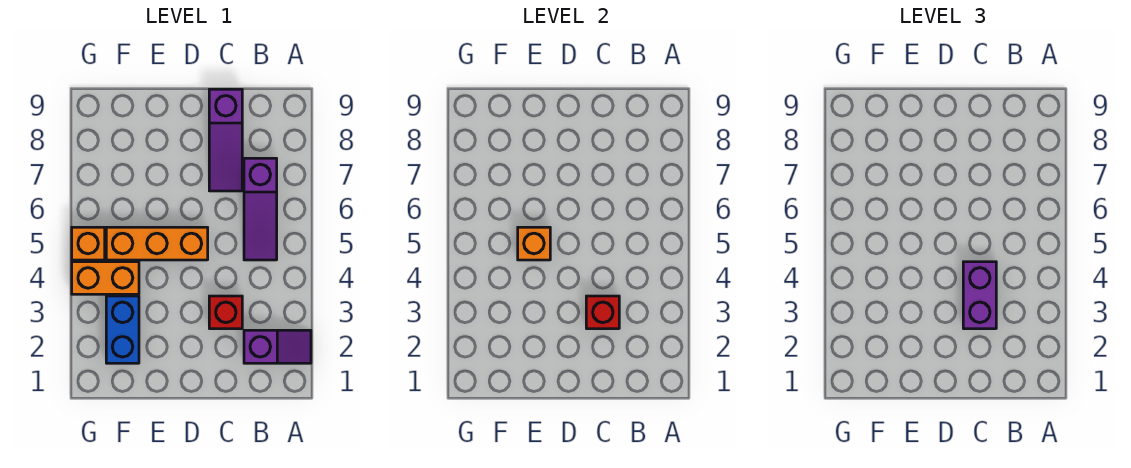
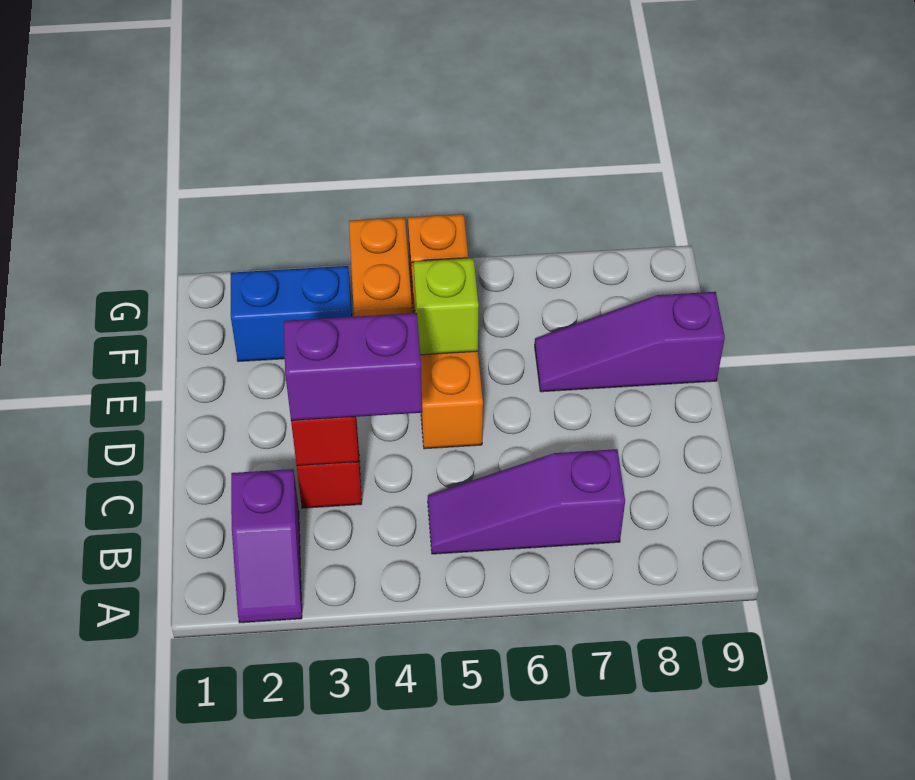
purple slope C7:C9 level 1 top 9 -> purple slope E7:E9 level 1 top 9
orange brick E5 level 2 -> lime brick E5 level 2

